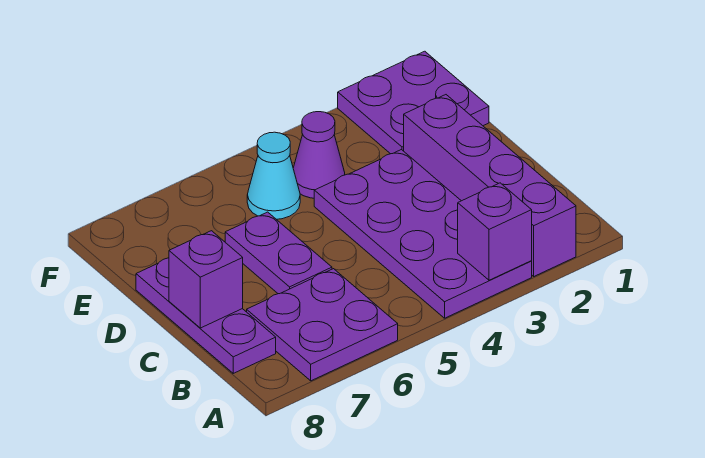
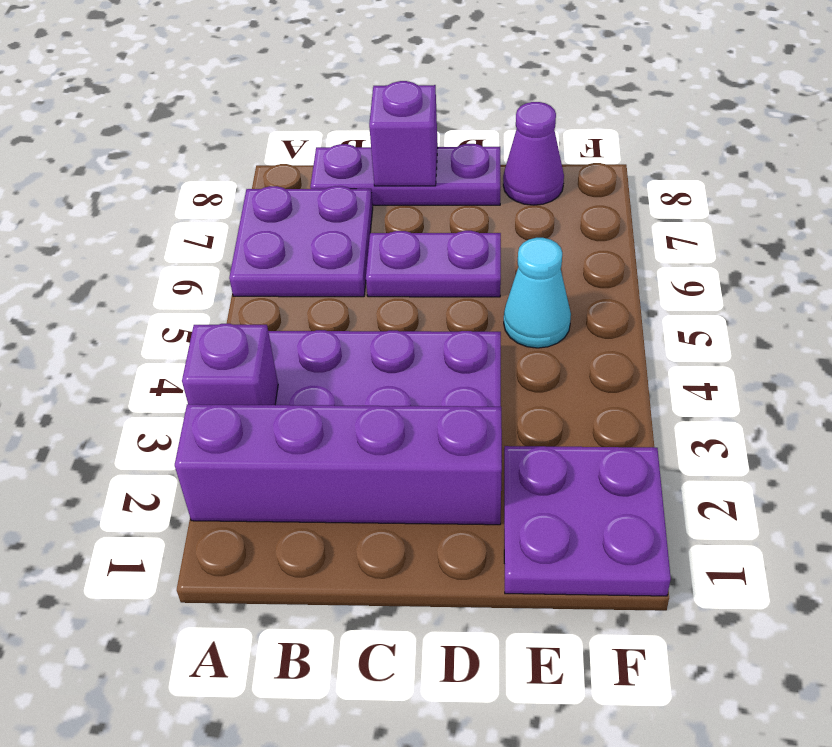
purple cone E4 level 1 -> purple cone E8 level 1

